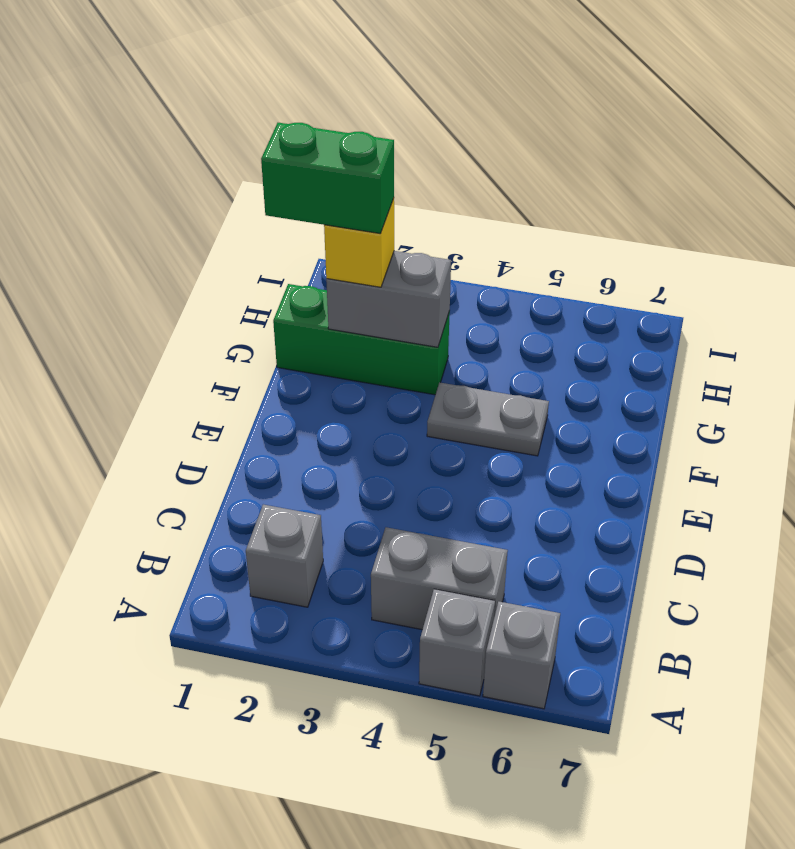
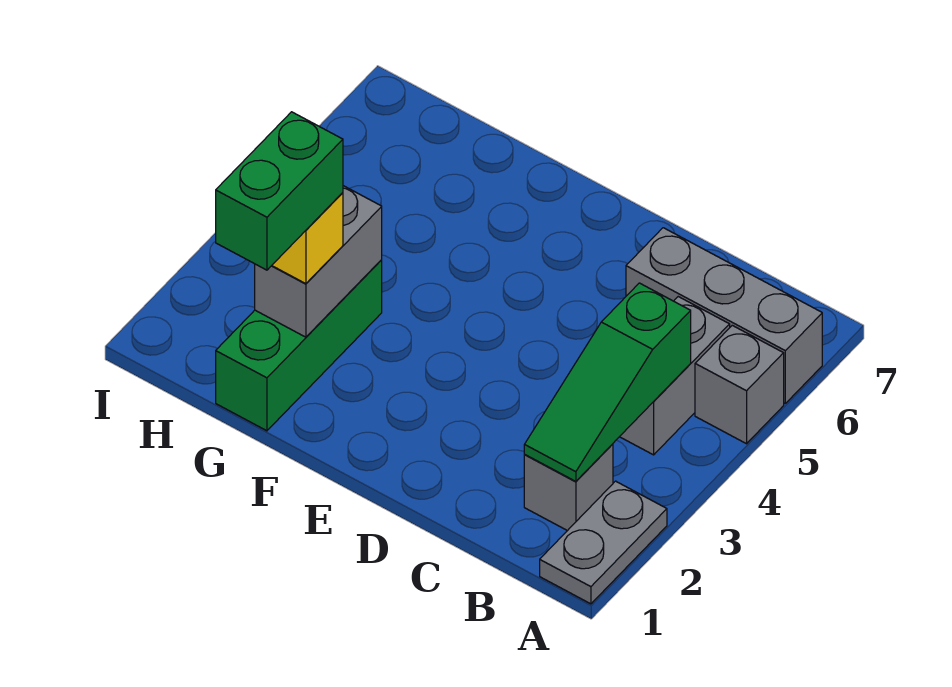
grey brick A6 level 1 -> grey brick A6:C6 level 1
none -> green slope B2:B4 level 2 top 4
grey plate F4:F5 level 1 -> grey plate A1:A2 level 1

